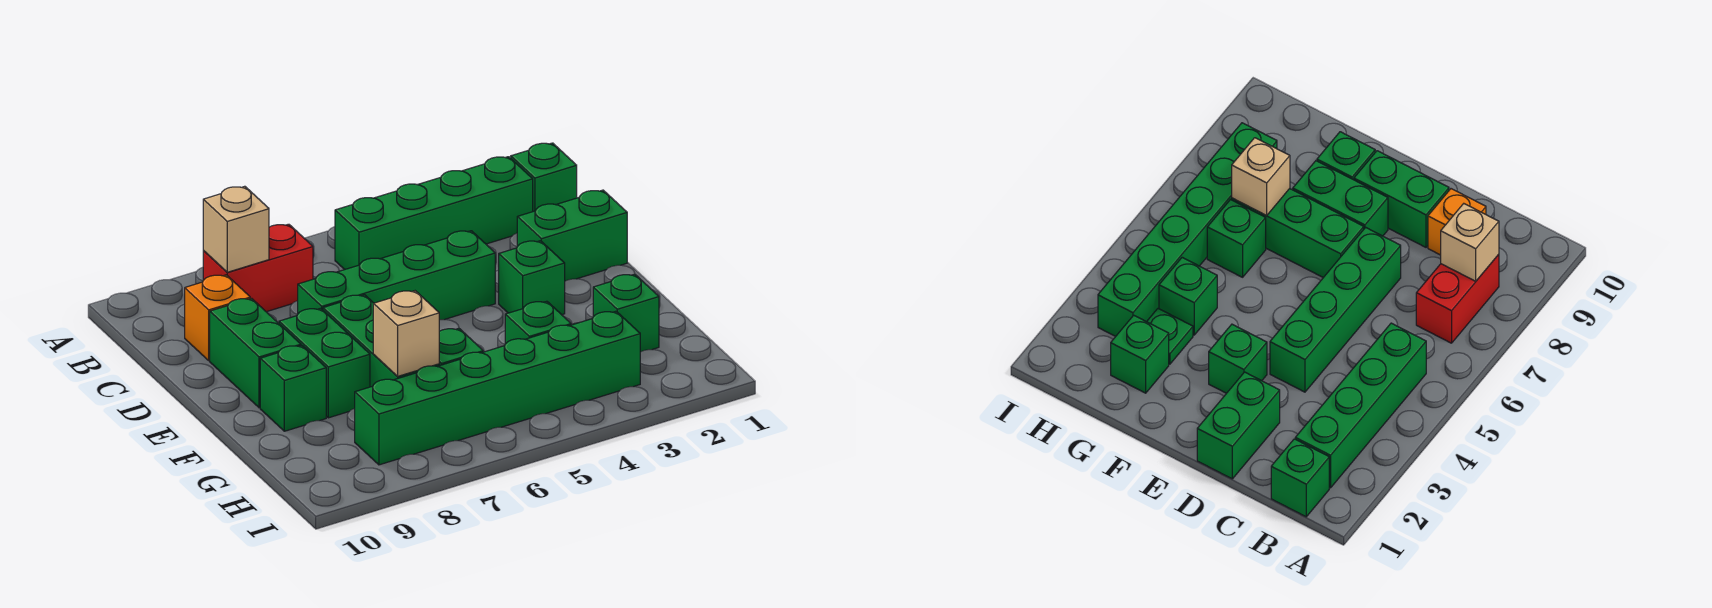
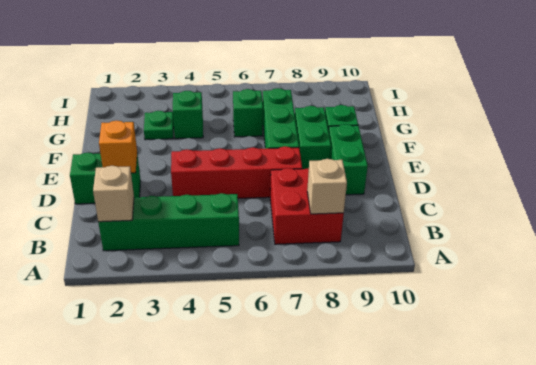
green brick B1 level 1 -> none
red brick B7:B8 level 1 -> red brick B7:C8 level 1
orange brick C9 level 1 -> orange brick D2 level 2
green brick D4:D7 level 1 -> red brick D4:D7 level 1
green brick E3 level 1 -> none
green brick G2 level 1 -> none
tan brick G7 level 2 -> tan brick B2 level 2
green brick H3:H8 level 1 -> none

